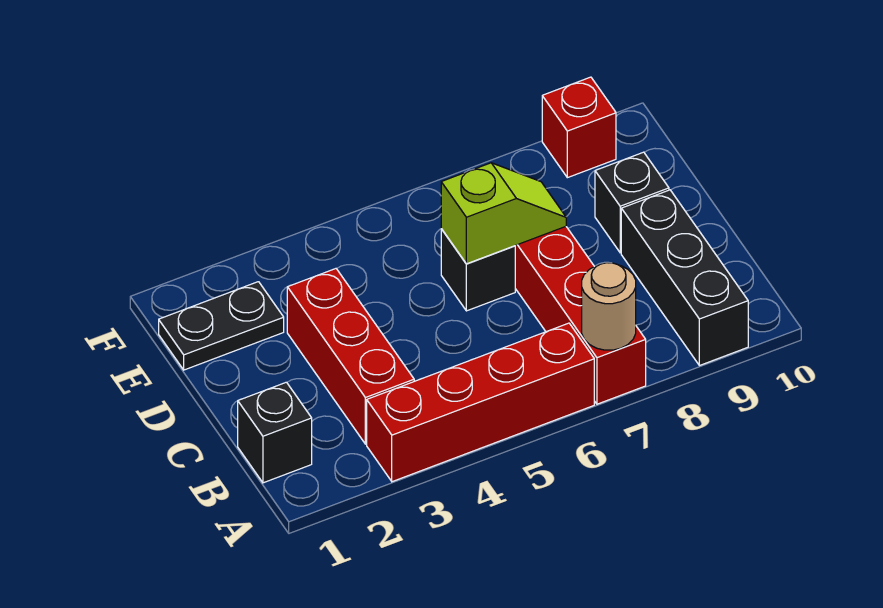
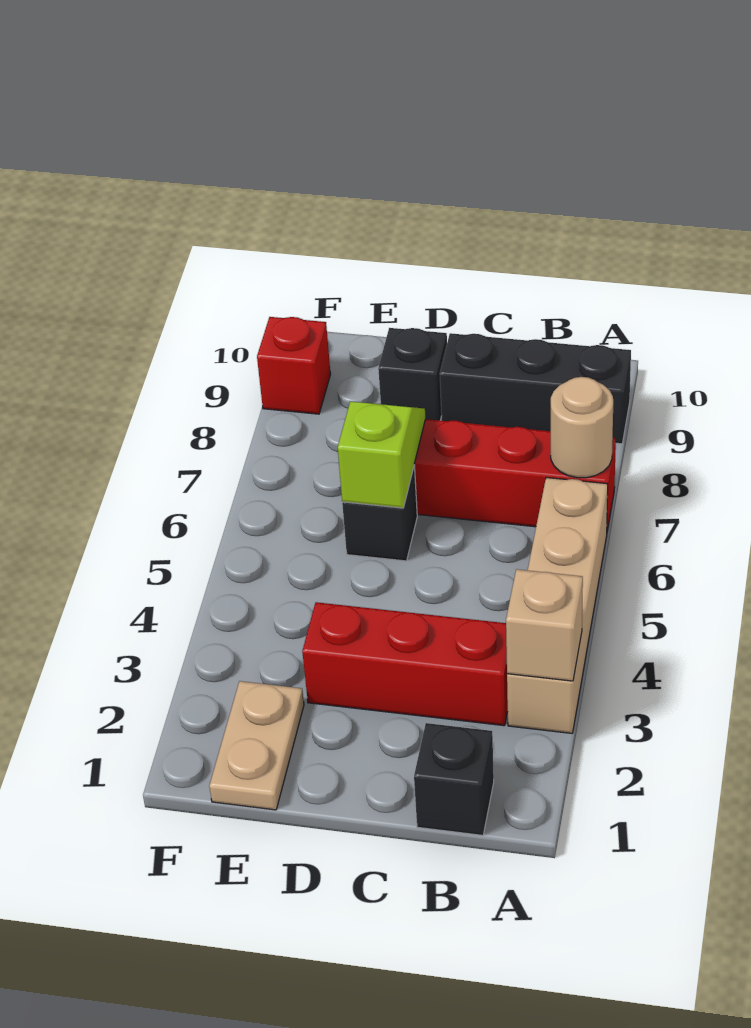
red brick A3:A6 level 1 -> tan brick A3:A6 level 1
none -> tan brick A3 level 2
black plate E1:E2 level 1 -> tan plate E1:E2 level 1

